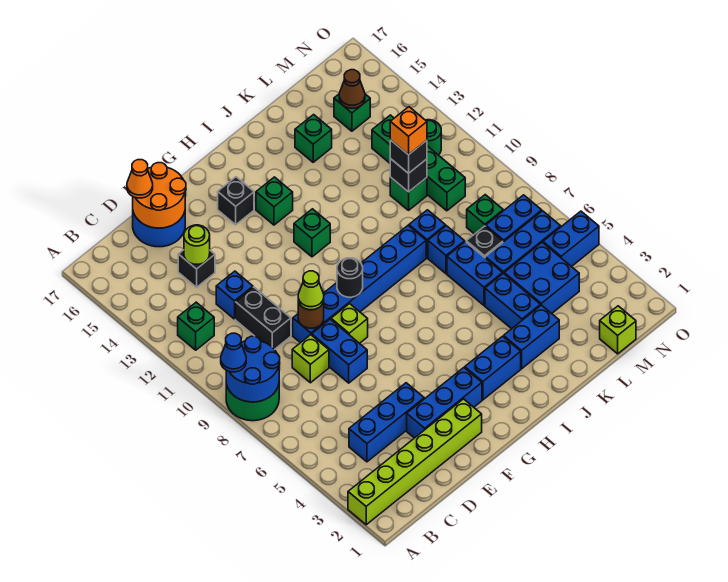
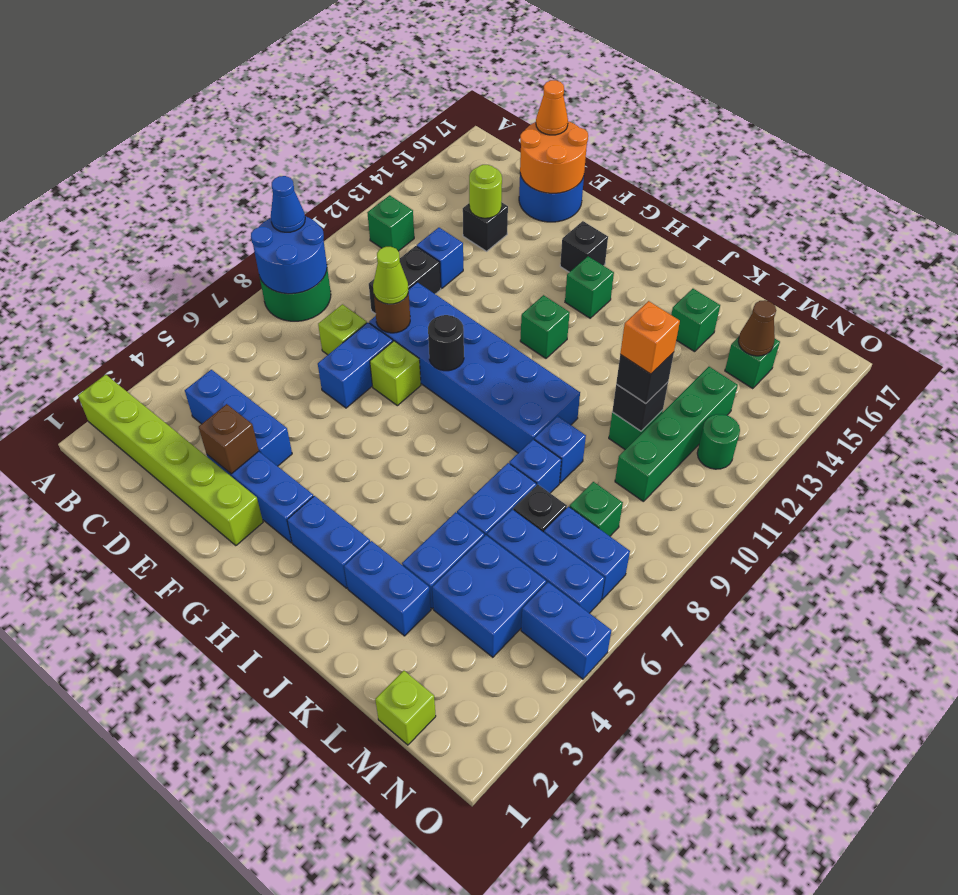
none -> brown brick E3 level 2
blue brick E9:J9 level 1 -> blue brick E9:J10 level 1

